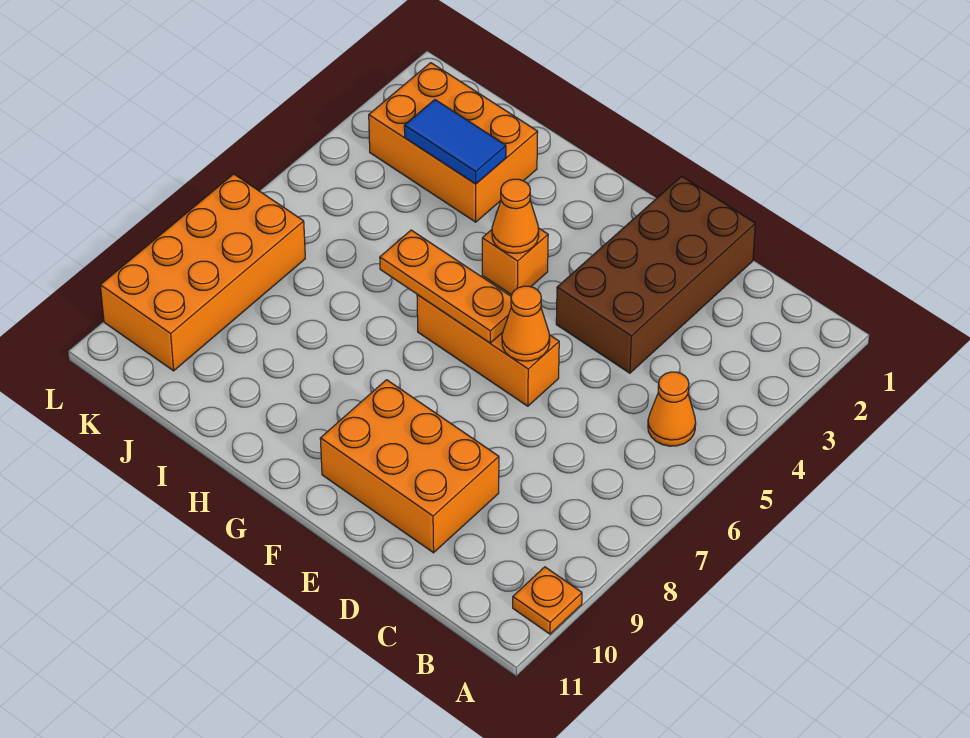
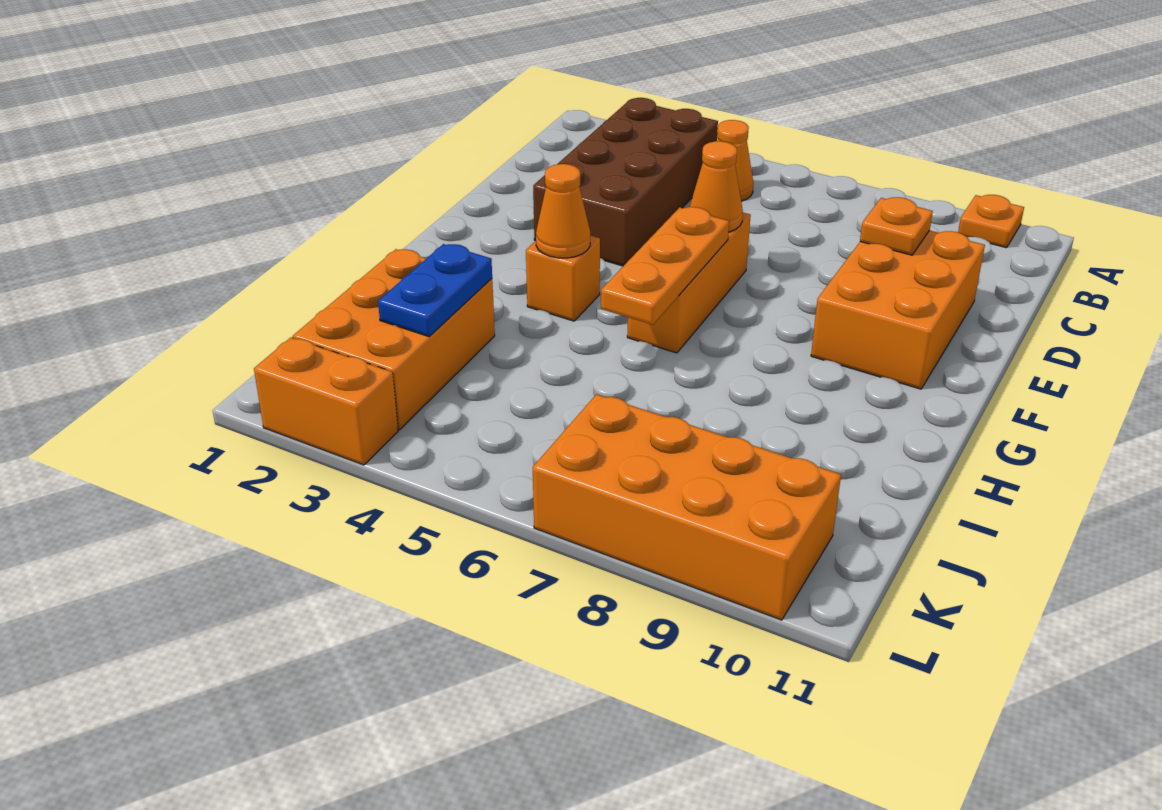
brown brick D1:E4 level 1 -> brown brick B3:E4 level 1
none -> orange plate D9 level 2
blue tile I3:J3 level 2 -> blue plate I3:J3 level 2
none -> orange brick L2:L3 level 1

